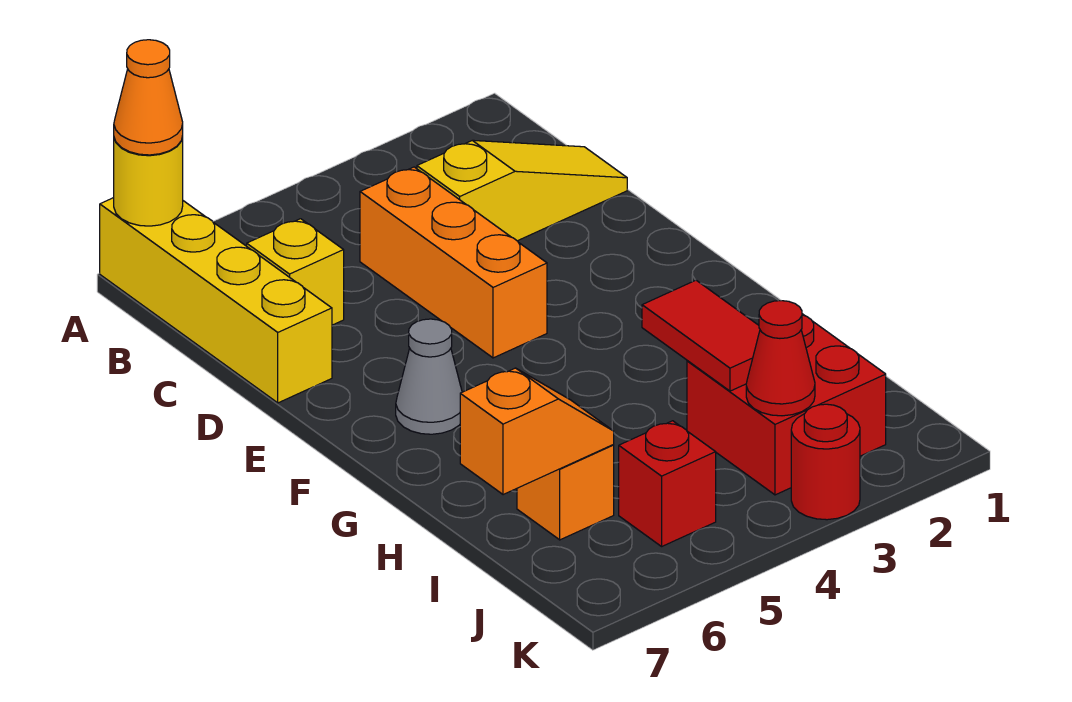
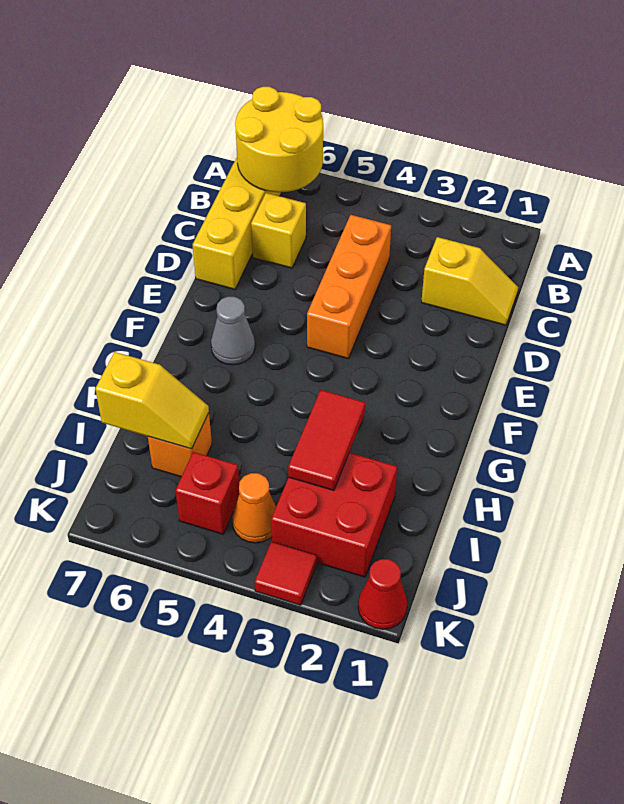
yellow round brick A7 level 2 -> yellow round brick A6:B7 level 2
orange cone A7 level 3 -> orange cone J4 level 1
yellow slope C1:C3 level 1 top 3 -> yellow slope C1:C2 level 1 top 2
orange slope I6:I7 level 2 top 7 -> yellow slope I6:I7 level 2 top 7
red cone J3 level 2 -> red cone K1 level 1
red round brick K3 level 1 -> red tile K3 level 1

